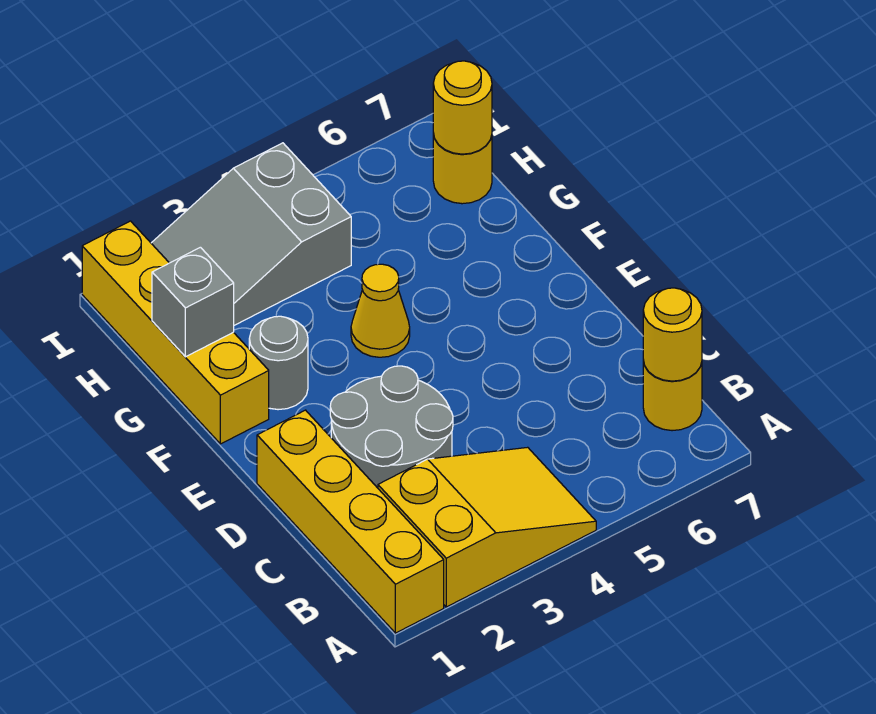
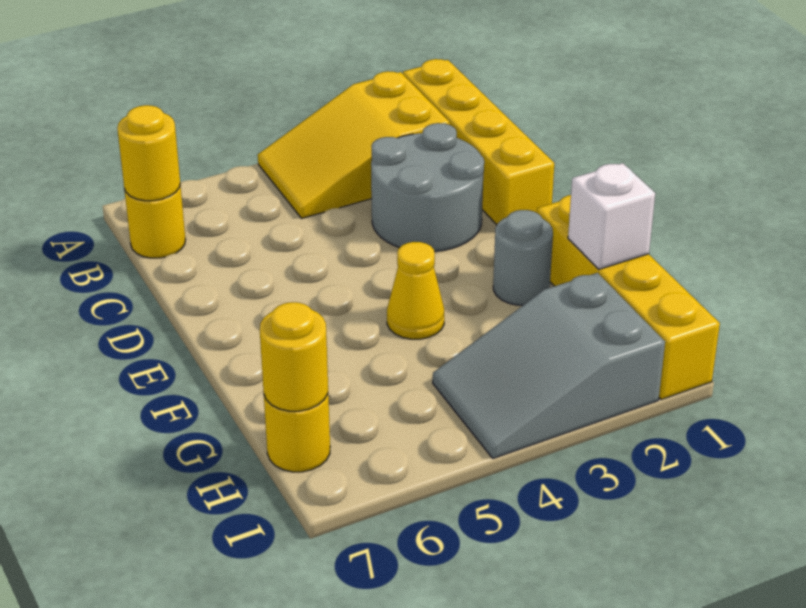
grey brick G1 level 2 -> white brick G1 level 2
grey slope H2:I4 level 1 top 4 -> grey slope H2:I4 level 1 top 2

